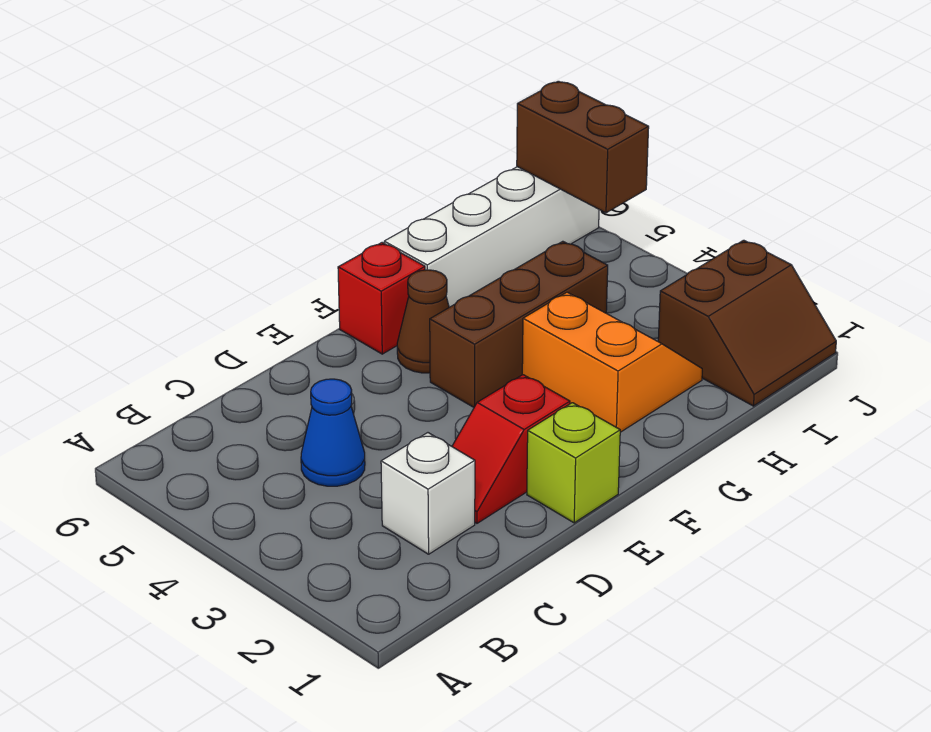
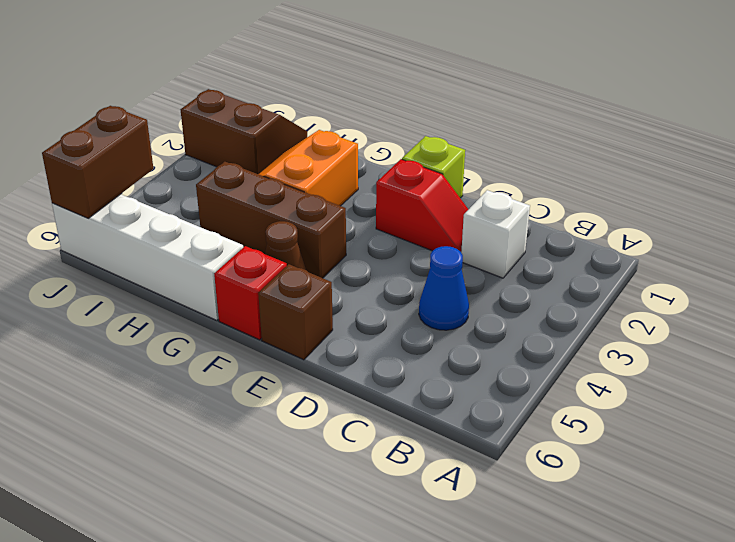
none -> brown brick E6 level 1

